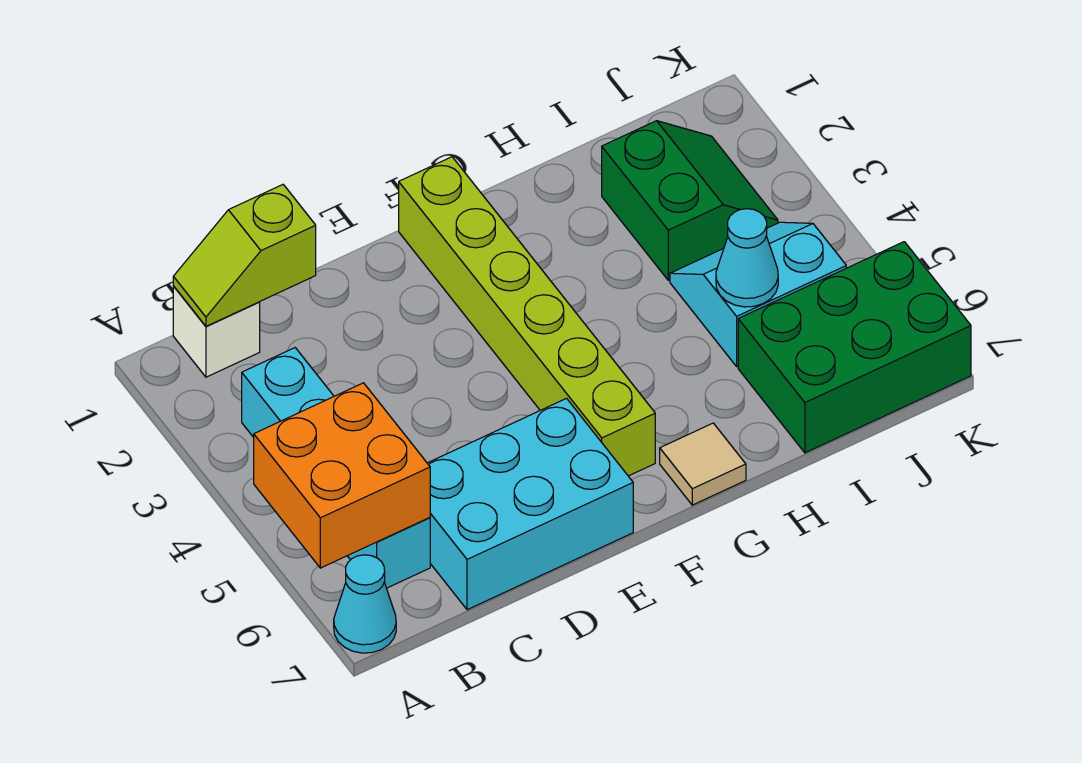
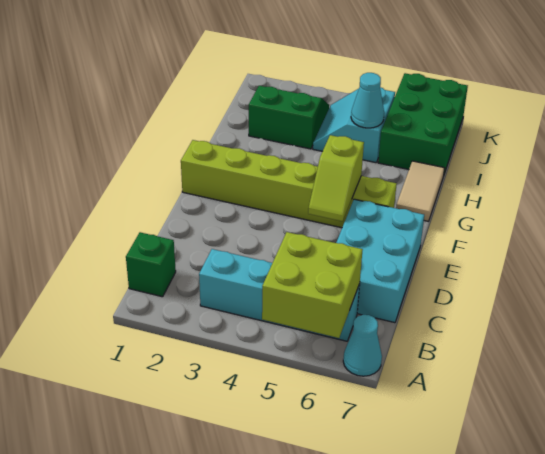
orange brick A5:B6 level 2 -> lime brick A5:B6 level 2
white brick B1 level 1 -> green brick B1 level 1
lime slope B1:C1 level 2 top C -> lime slope E5:F5 level 2 top F
tan tile G7 level 1 -> tan tile G7:H7 level 1

